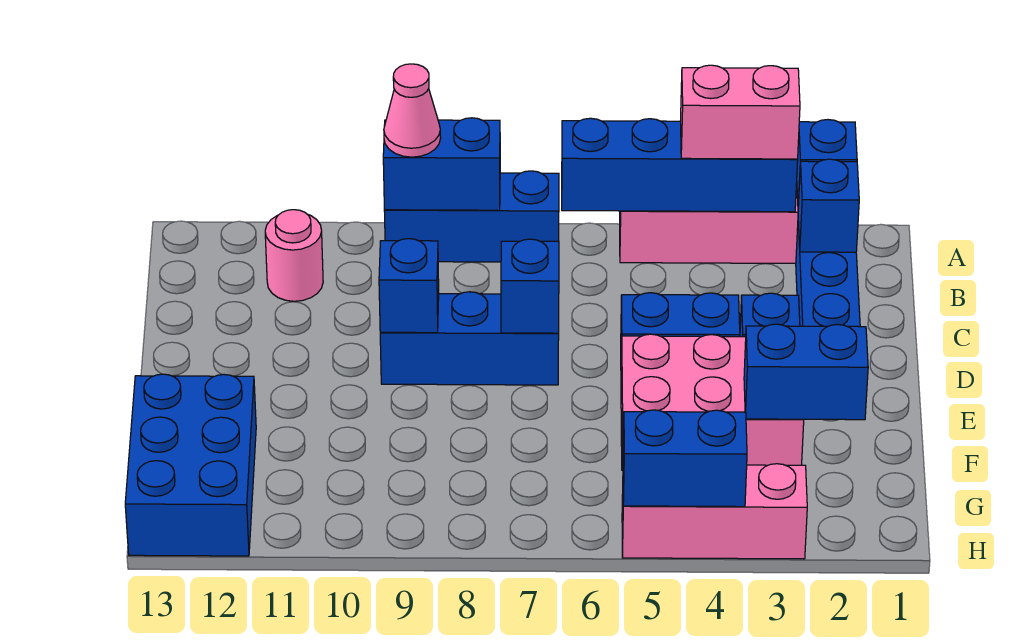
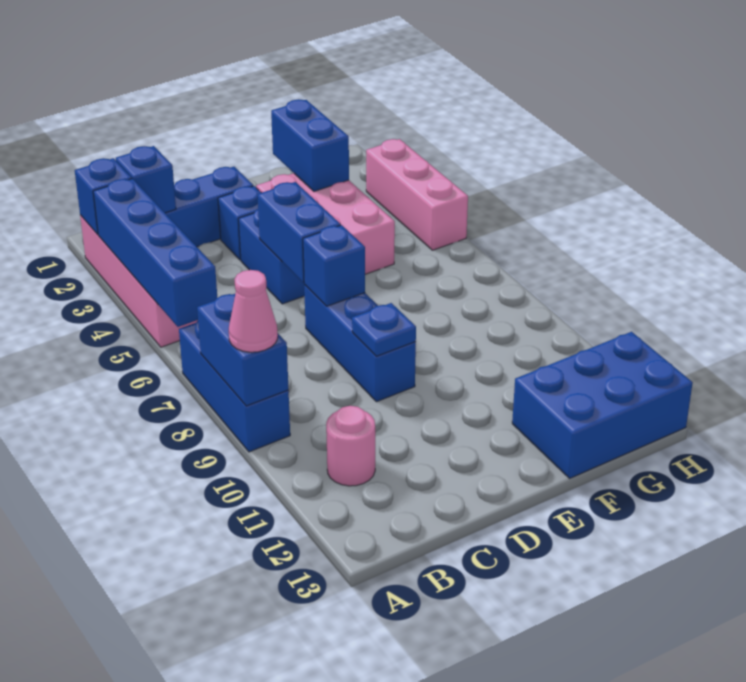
pink brick A3:A4 level 3 -> none
blue brick D9 level 2 -> blue plate D9 level 2
blue brick H4:H5 level 2 -> blue brick D5:D6 level 2

